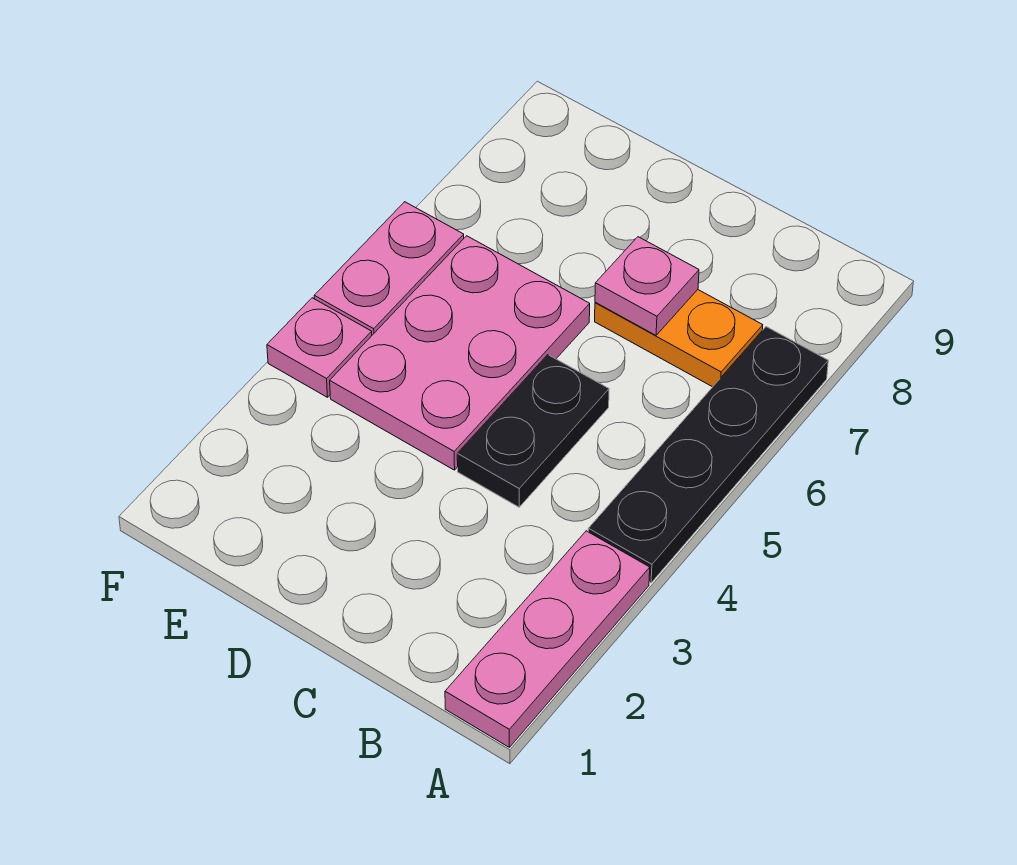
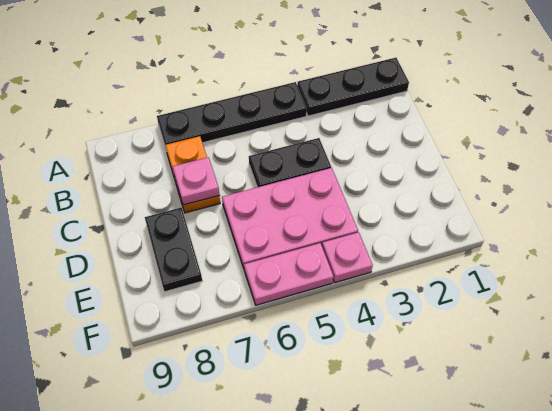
pink plate A1:A3 level 1 -> black plate A1:A3 level 1
none -> black plate D8:E8 level 1

